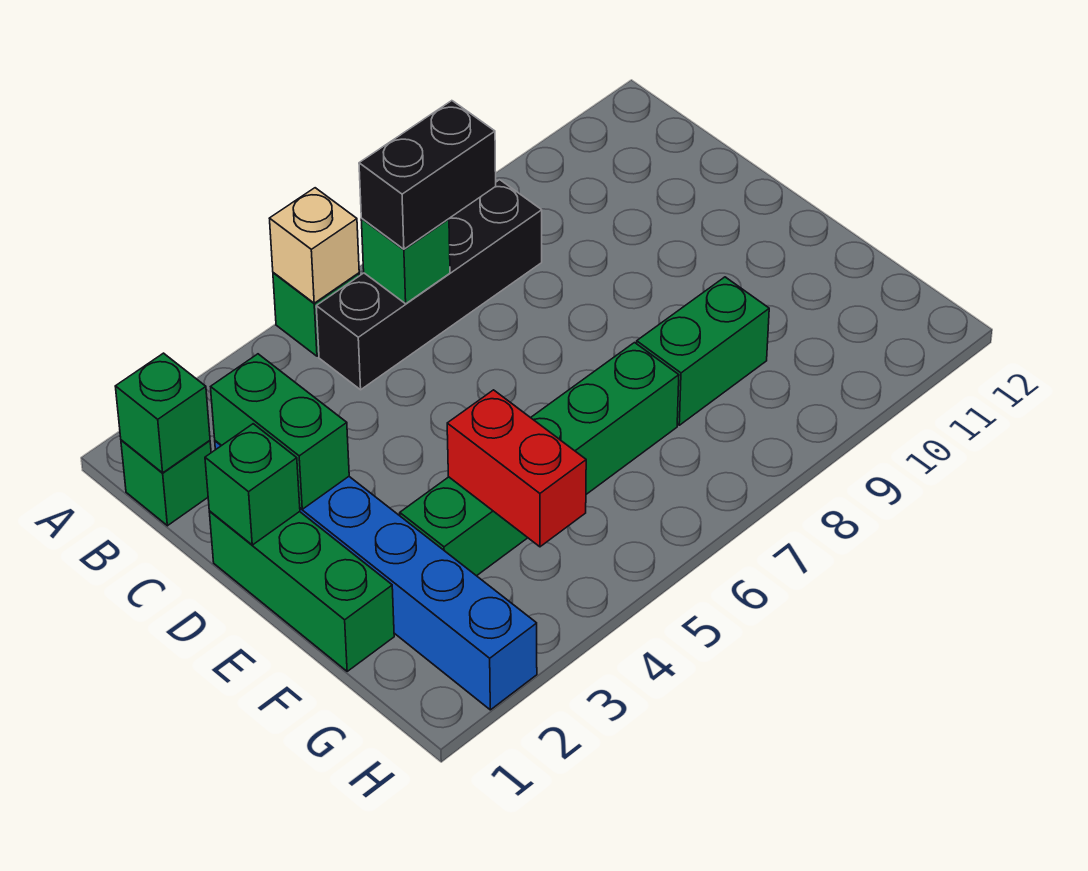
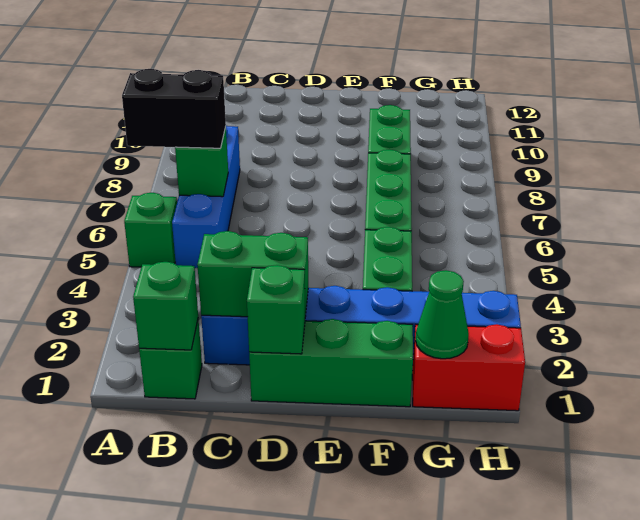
tan brick A5 level 2 -> none
black brick B5:B8 level 1 -> blue brick B5:B8 level 1
black brick B6:B7 level 3 -> black brick A6:B6 level 3
red brick F4:G4 level 2 -> red brick G1:H1 level 1
none -> green cone G1 level 2

